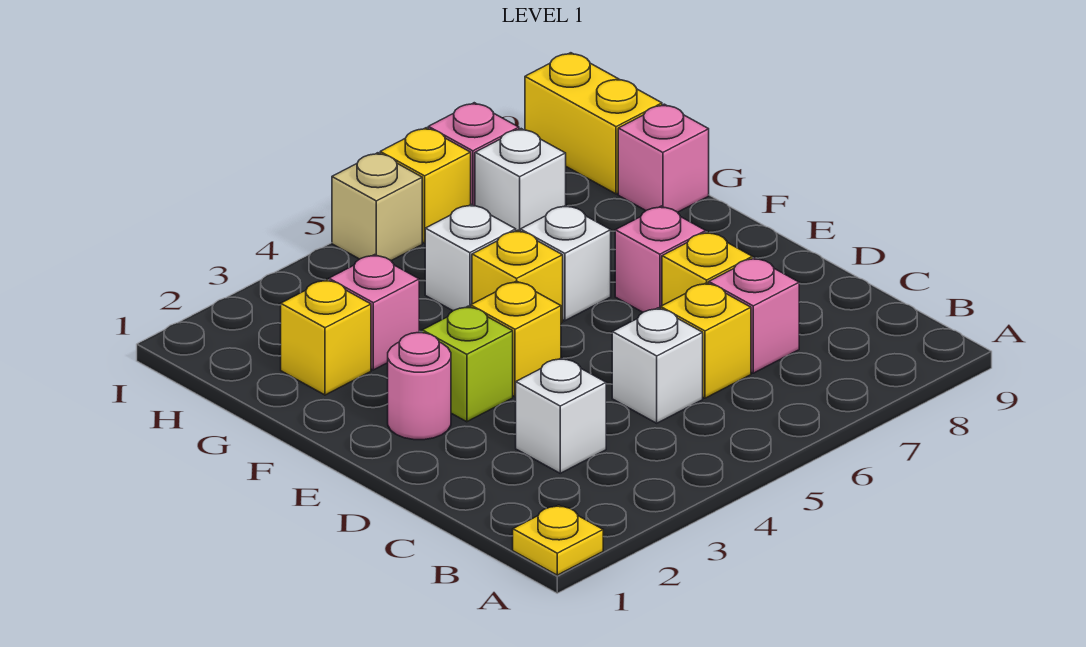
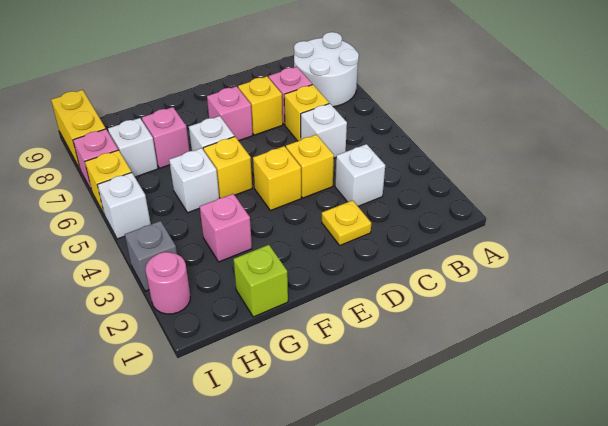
yellow plate A1 level 1 -> yellow plate D2 level 1
none -> white round brick A7:B8 level 1
pink round brick E2 level 1 -> pink round brick I2 level 1
lime brick E3 level 1 -> lime brick G1 level 1
yellow brick G2 level 1 -> yellow brick D4 level 1
pink brick G9 level 1 -> pink brick G7 level 1
yellow brick H9:I9 level 1 -> yellow brick I8:I9 level 1
none -> grey brick I3 level 1
tan brick I5 level 1 -> white brick I5 level 1

